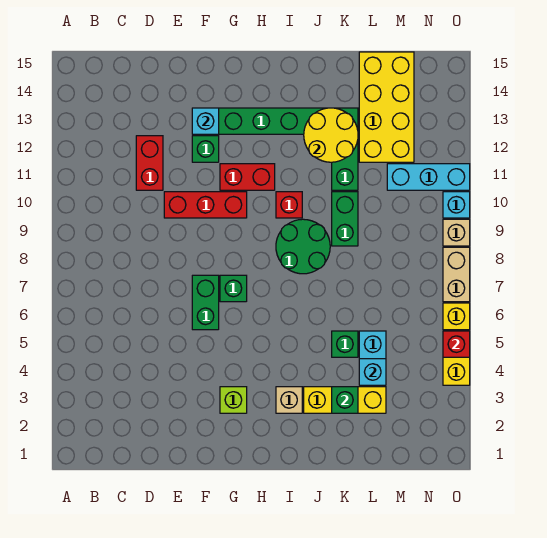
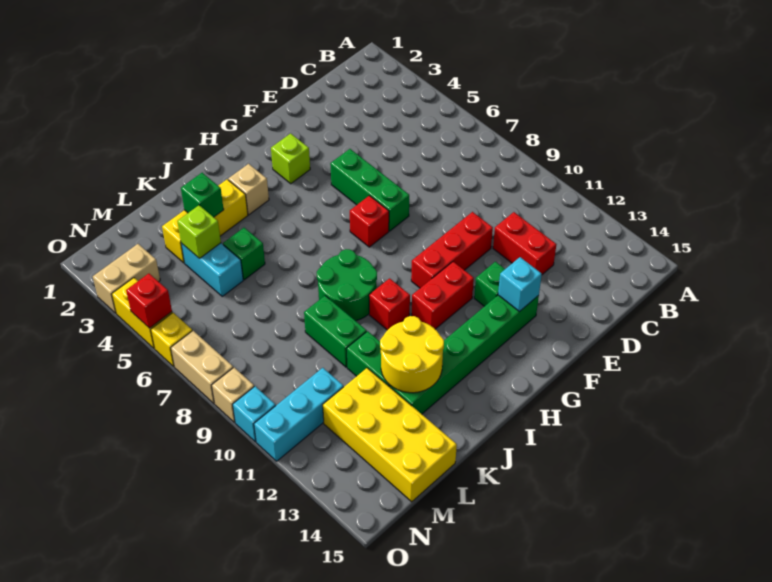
green brick F6:F7 level 1 -> green brick F5:F7 level 1
green brick G7 level 1 -> red brick G7 level 1
cyan brick L4 level 2 -> lime brick L4 level 2
none -> tan brick N3:O3 level 1

